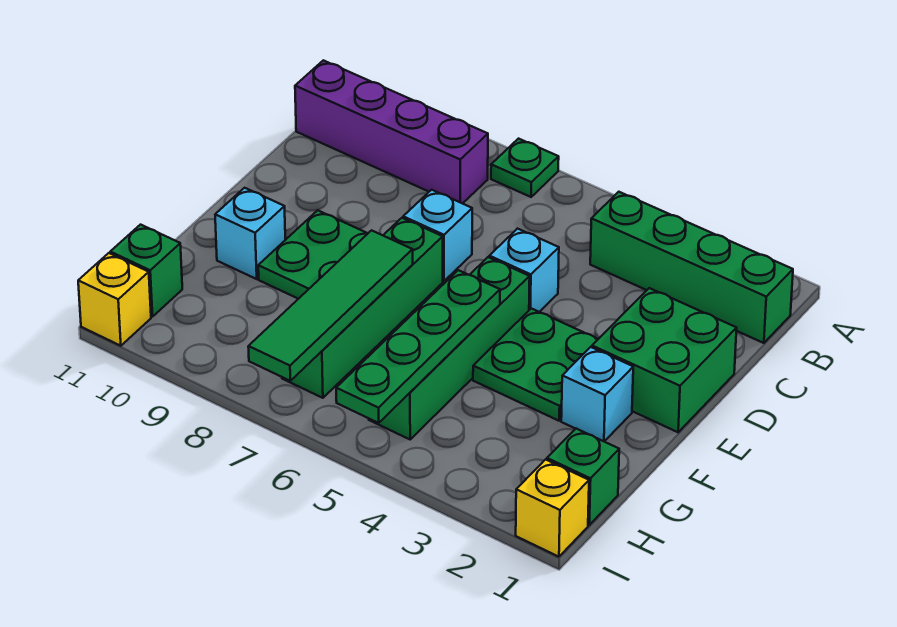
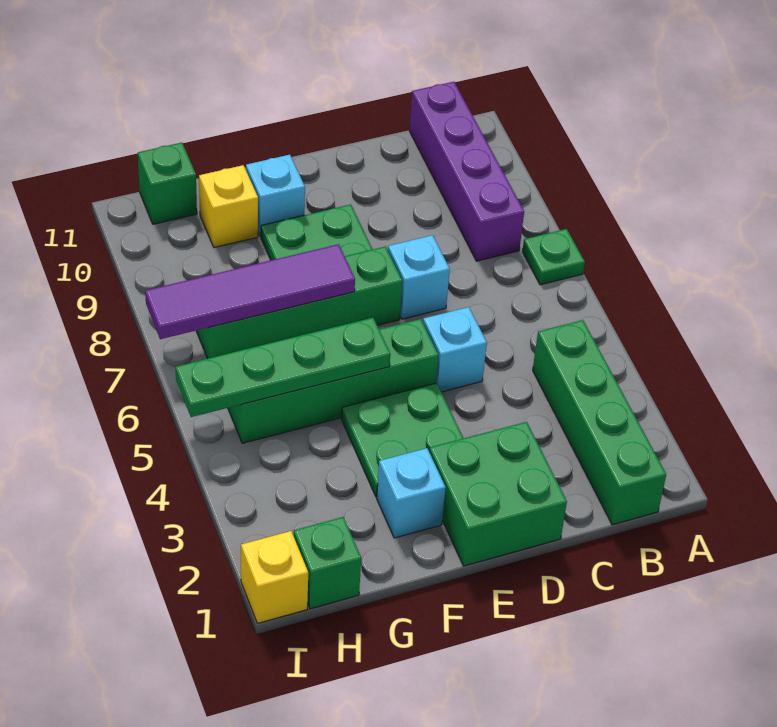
green tile F7:I7 level 2 -> purple tile F7:I7 level 2
yellow brick I11 level 1 -> yellow brick G10 level 1

